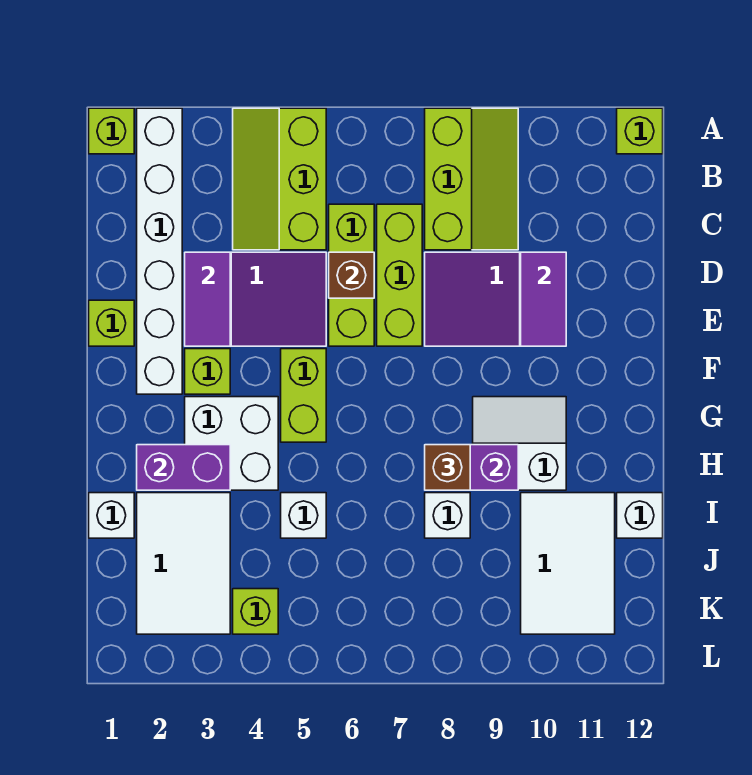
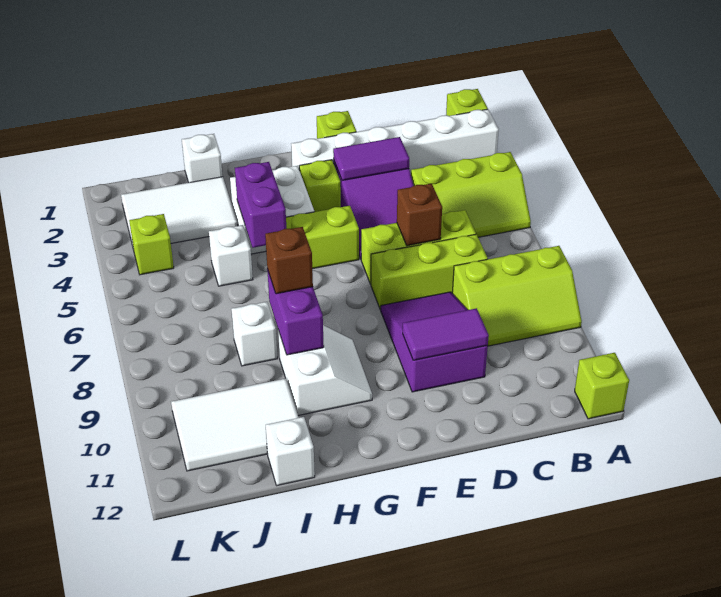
lime slope A4:C5 level 1 top 5 -> lime slope A4:C5 level 1 top 4
purple brick H2:H3 level 2 -> purple brick H4:H5 level 2

